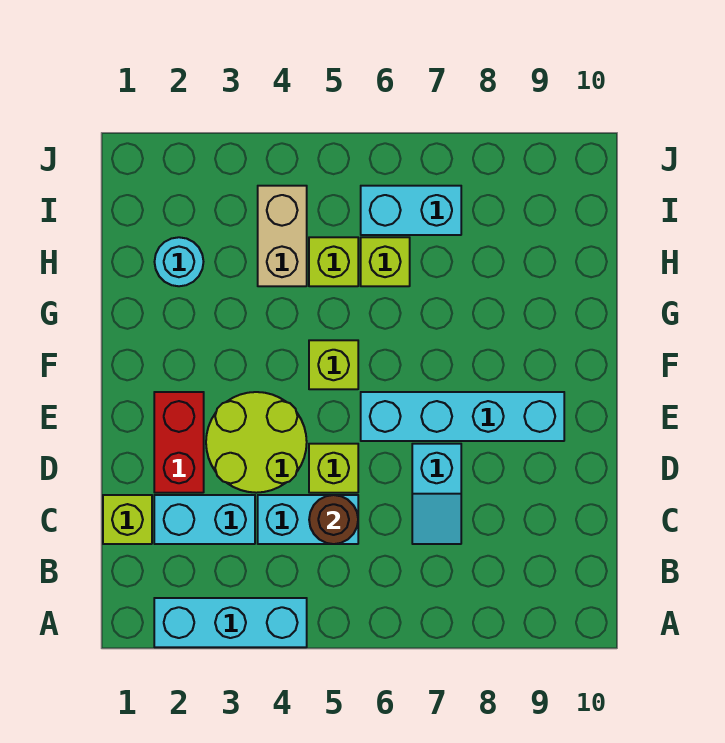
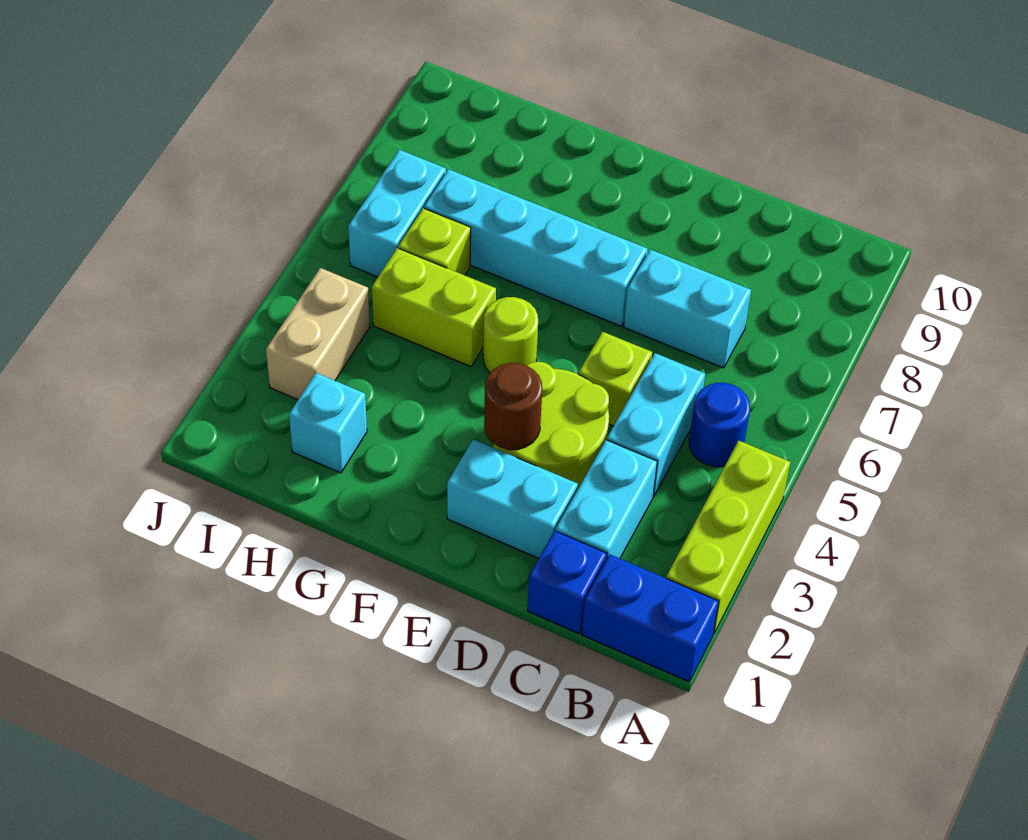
none -> blue brick A1:B1 level 1
cyan brick A2:A4 level 1 -> lime brick A2:A4 level 1
none -> blue round brick B5 level 1
lime brick C1 level 1 -> blue brick C1 level 1
brown round brick C5 level 2 -> brown round brick E3 level 2
cyan slope C7:D7 level 1 top D -> cyan brick C7:D7 level 1
red brick D2:E2 level 1 -> cyan brick D2:E2 level 1
cyan brick E6:E9 level 1 -> cyan brick E7:H7 level 1
lime brick F5 level 1 -> lime round brick F5 level 1
cyan round brick H2 level 1 -> cyan brick H2 level 1
tan brick H4:I4 level 1 -> tan brick I3:I4 level 1
lime brick H5 level 1 -> lime brick G5:H5 level 1

